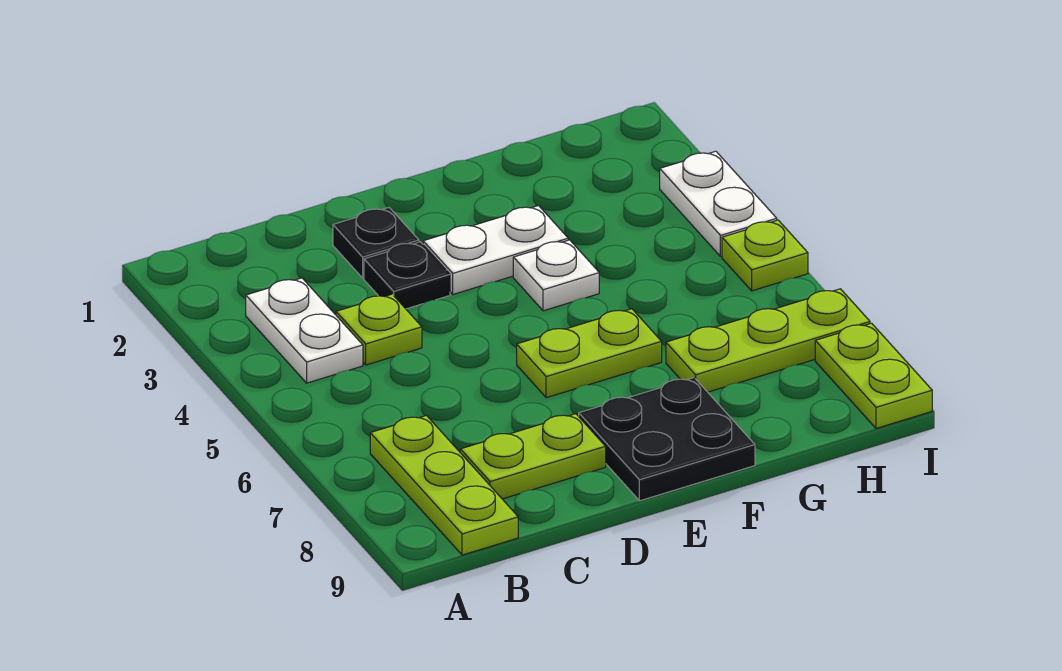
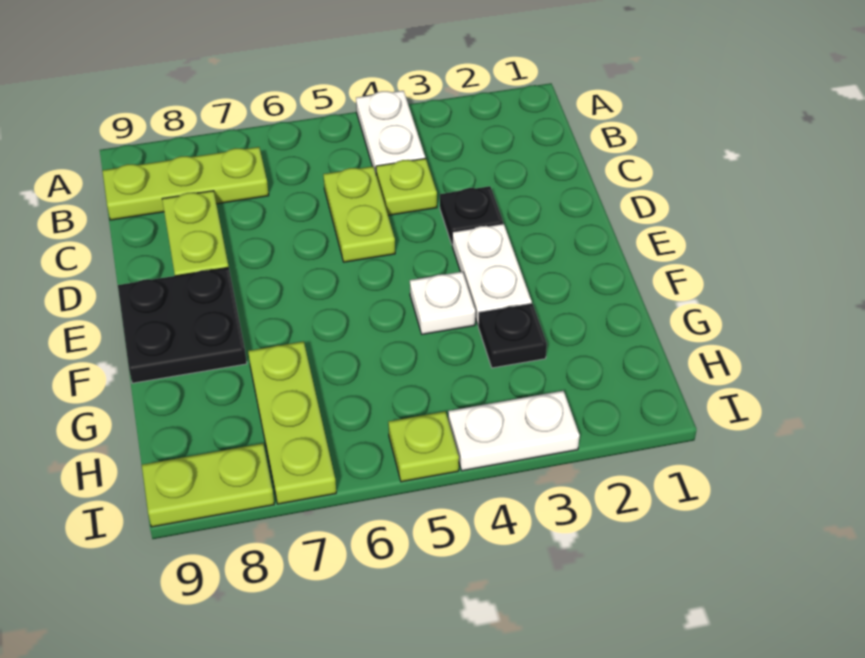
white plate B3:B4 level 1 -> white plate A4:B4 level 1
black plate D2 level 1 -> black plate G3 level 1
lime plate E6:F6 level 1 -> lime plate C5:D5 level 1

